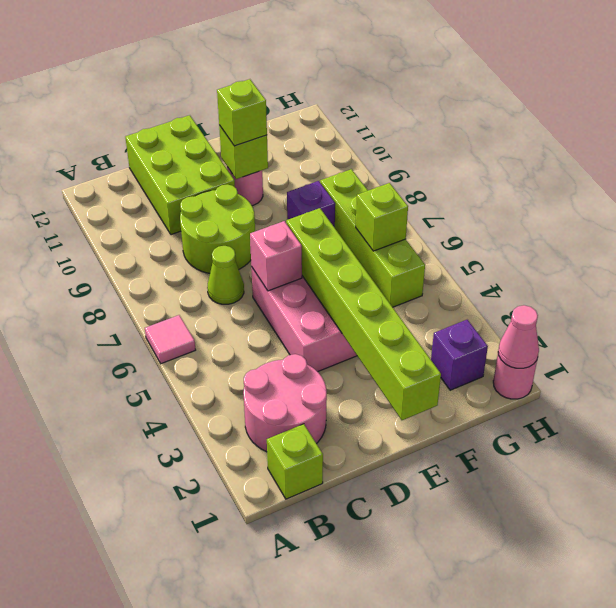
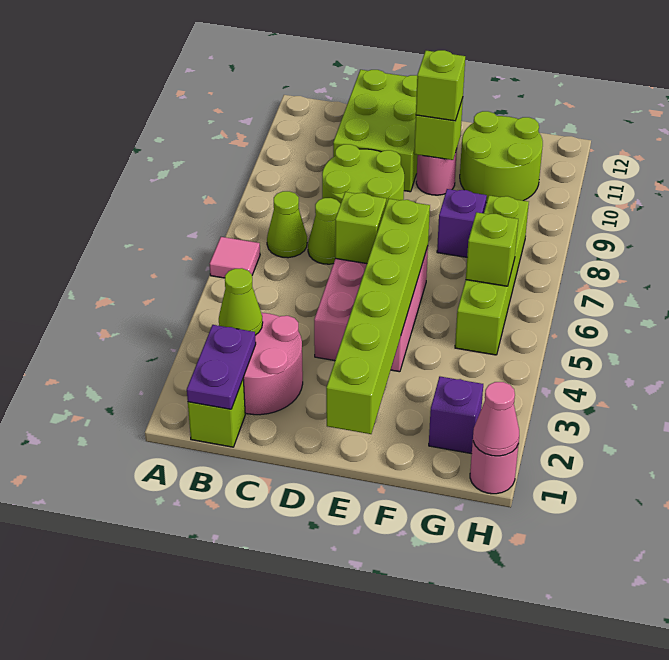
none -> purple plate B1:B2 level 2
none -> lime cone B3 level 2
none -> lime cone B7 level 1
pink brick D6 level 2 -> lime brick D6 level 2
none -> lime round brick F10:G11 level 1

